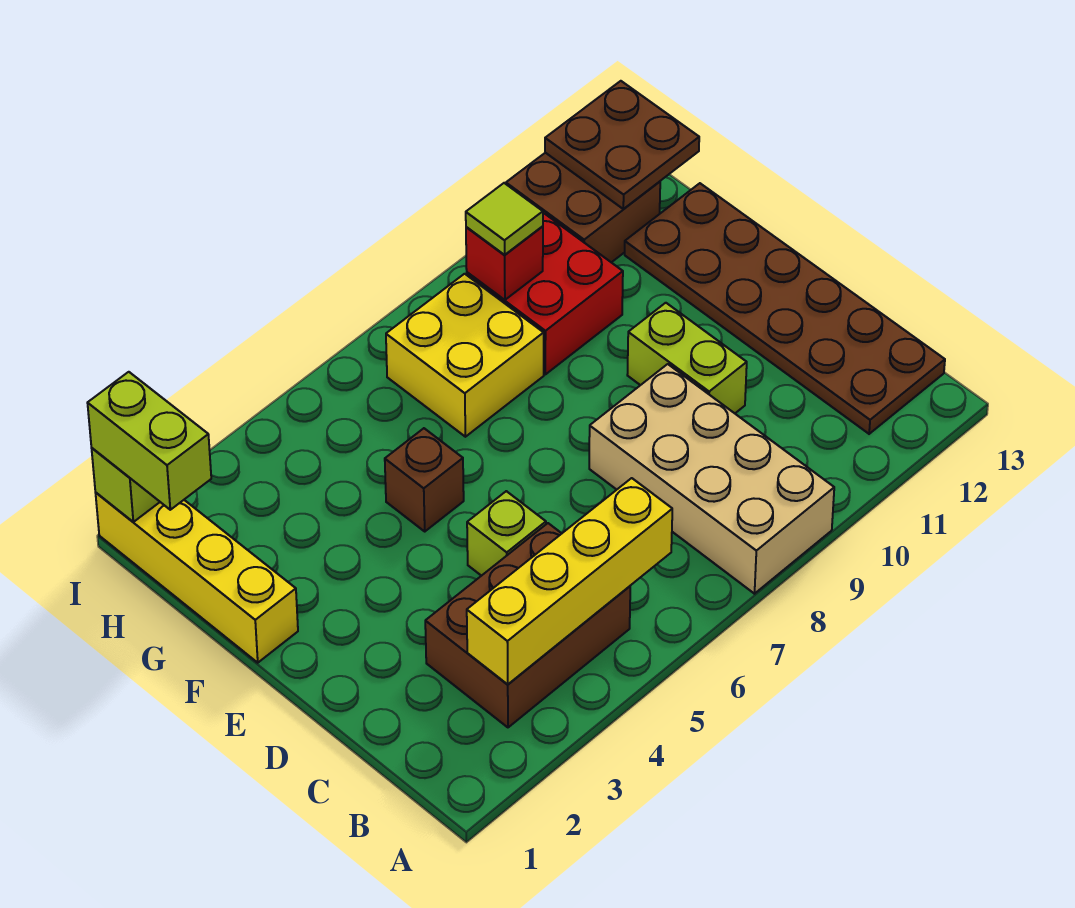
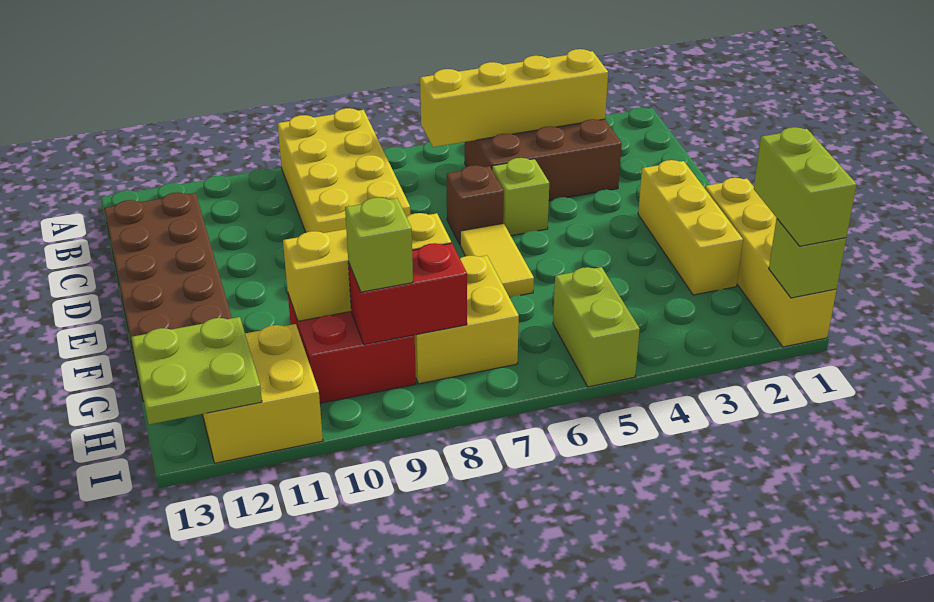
tan brick A8:D9 level 1 -> yellow brick A8:D9 level 1
lime brick D10:E10 level 1 -> lime brick H5:I5 level 1
none -> yellow brick E2:G2 level 1
none -> yellow tile E6:F6 level 1
brown brick F5 level 1 -> brown brick D6 level 1
none -> yellow brick G8:G10 level 2
red brick H9 level 2 -> red brick H8:H9 level 2
lime tile H9 level 3 -> lime brick H9 level 3
brown brick H11:I12 level 1 -> yellow brick H11:I12 level 1
brown plate H12:I13 level 2 -> lime plate H12:I13 level 2

